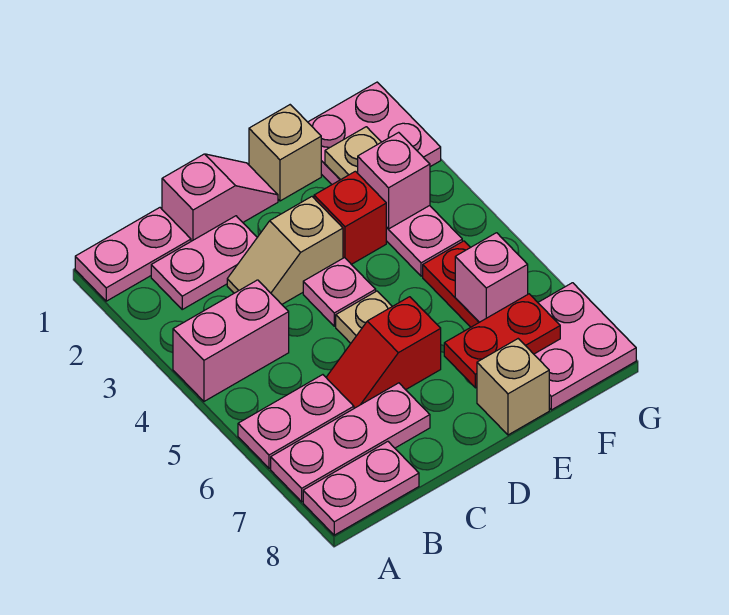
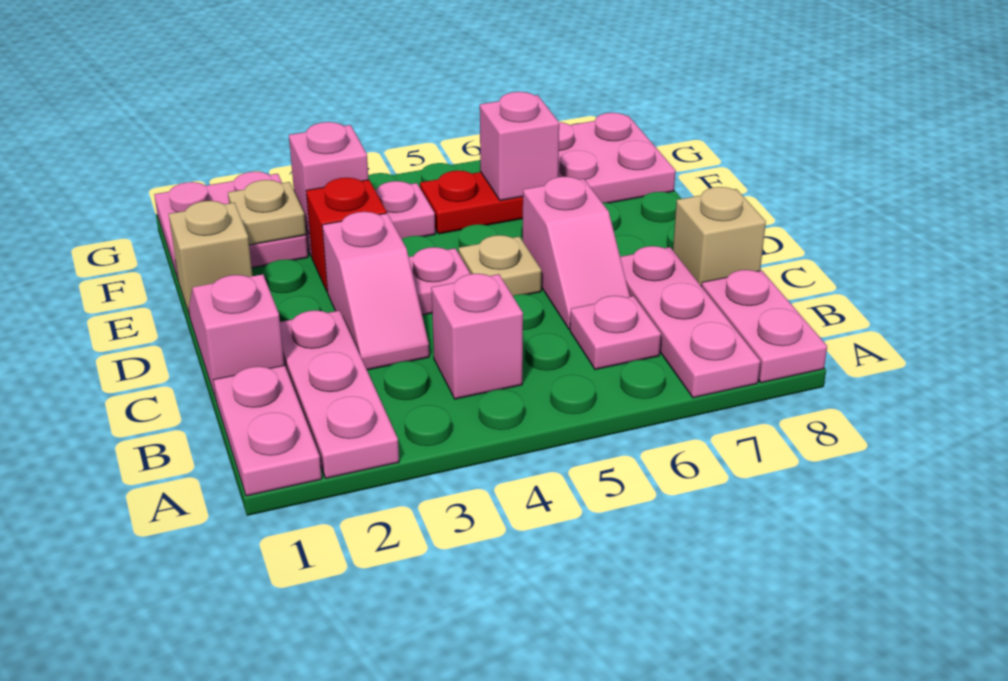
pink brick A4:B4 level 1 -> pink brick B4 level 1
pink plate A6:B6 level 1 -> pink plate B6 level 1
pink plate B2:C2 level 1 -> pink plate A2:C2 level 1
tan slope C3:D3 level 1 top D -> pink slope C3:D3 level 1 top D
red slope C6:D6 level 1 top D -> pink slope C6:D6 level 1 top D
red plate E7:F7 level 2 -> none
tan brick E8 level 1 -> tan brick C8 level 1

